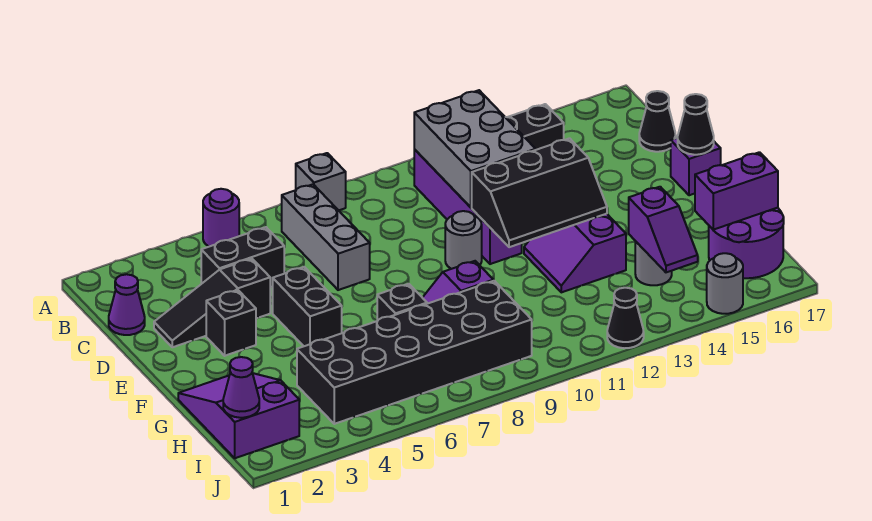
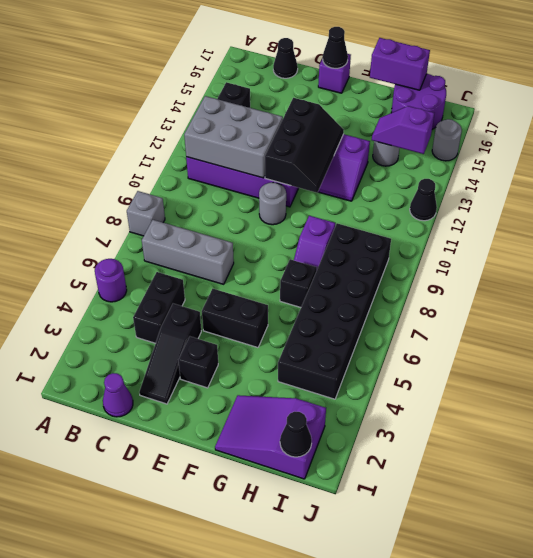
purple slope H14:I14 level 2 top H -> purple slope H14:I14 level 2 top I
purple brick H16:H17 level 2 -> purple brick G17:H17 level 2
purple cone I1 level 2 -> black cone I1 level 2

